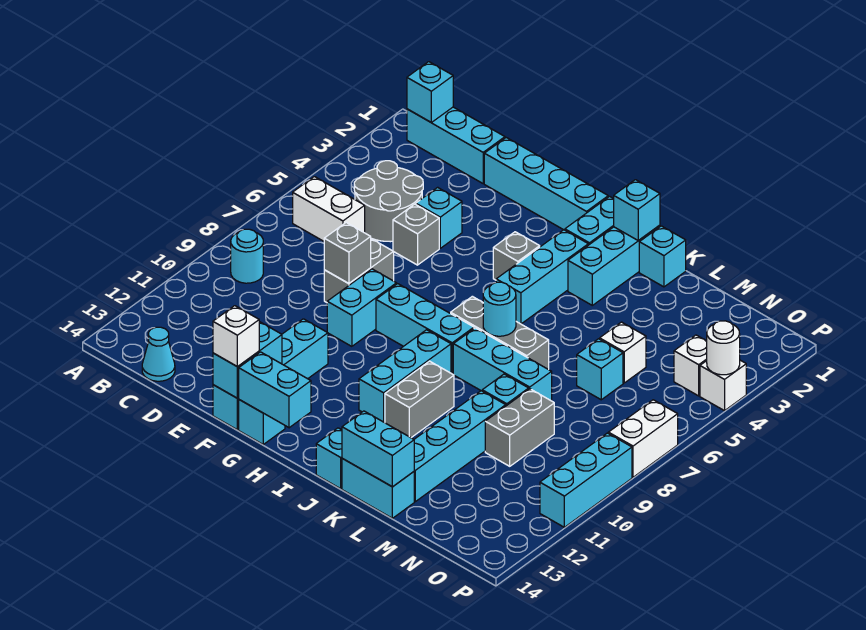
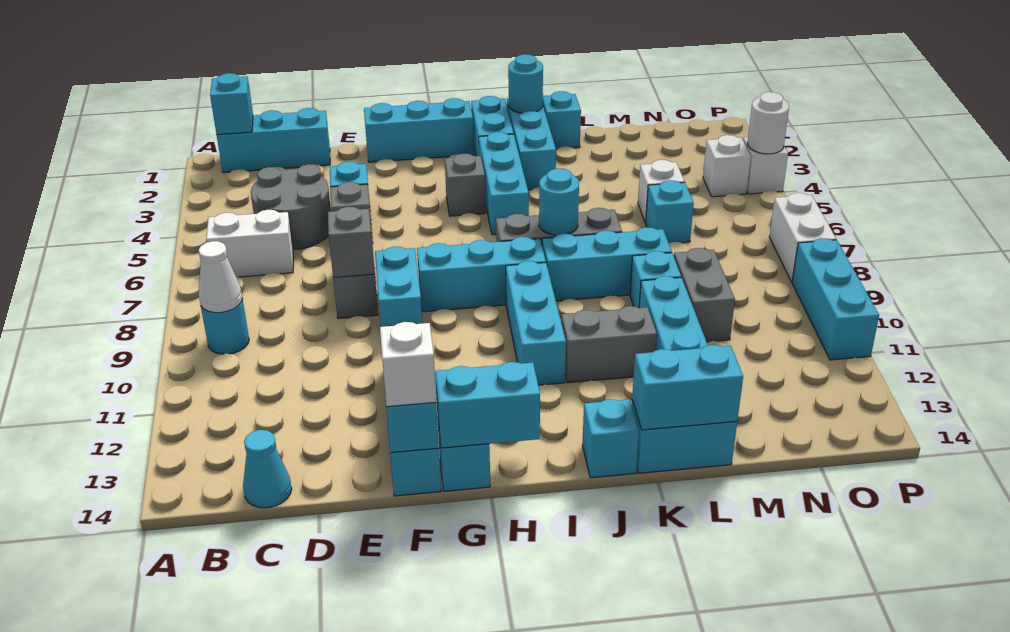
none -> white cone B9 level 2
cyan brick E1:H1 level 1 -> cyan brick F1:H1 level 1
cyan brick J1 level 2 -> cyan round brick J1 level 2
grey brick J10:J11 level 1 -> grey brick J11:K11 level 1

